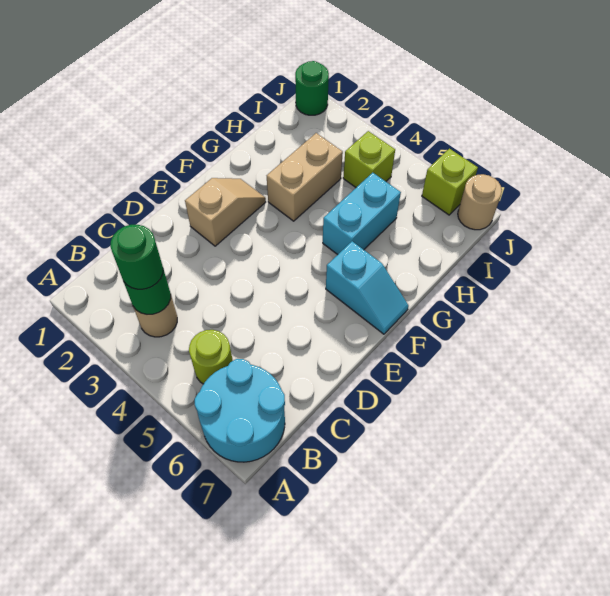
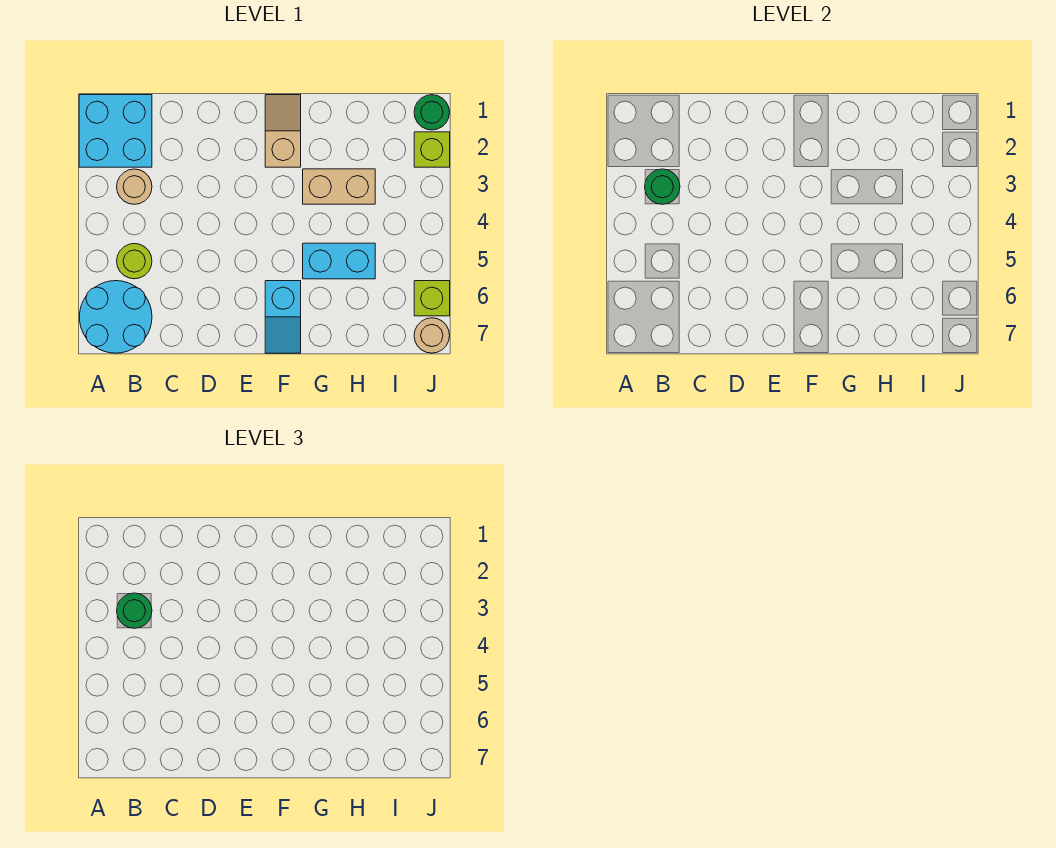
none -> cyan brick A1:B2 level 1
tan slope E2:F2 level 1 top E -> tan slope F1:F2 level 1 top 2
lime brick I4 level 1 -> lime brick J2 level 1

